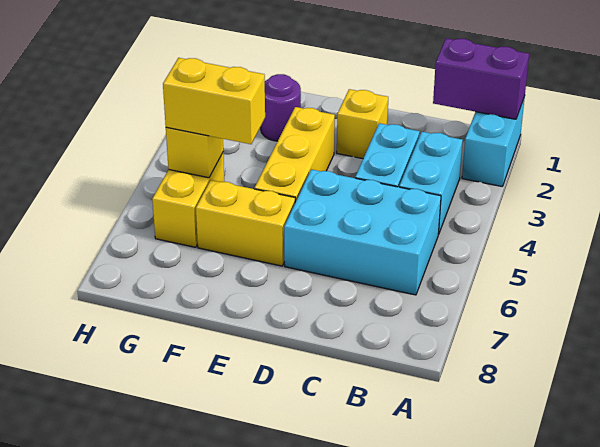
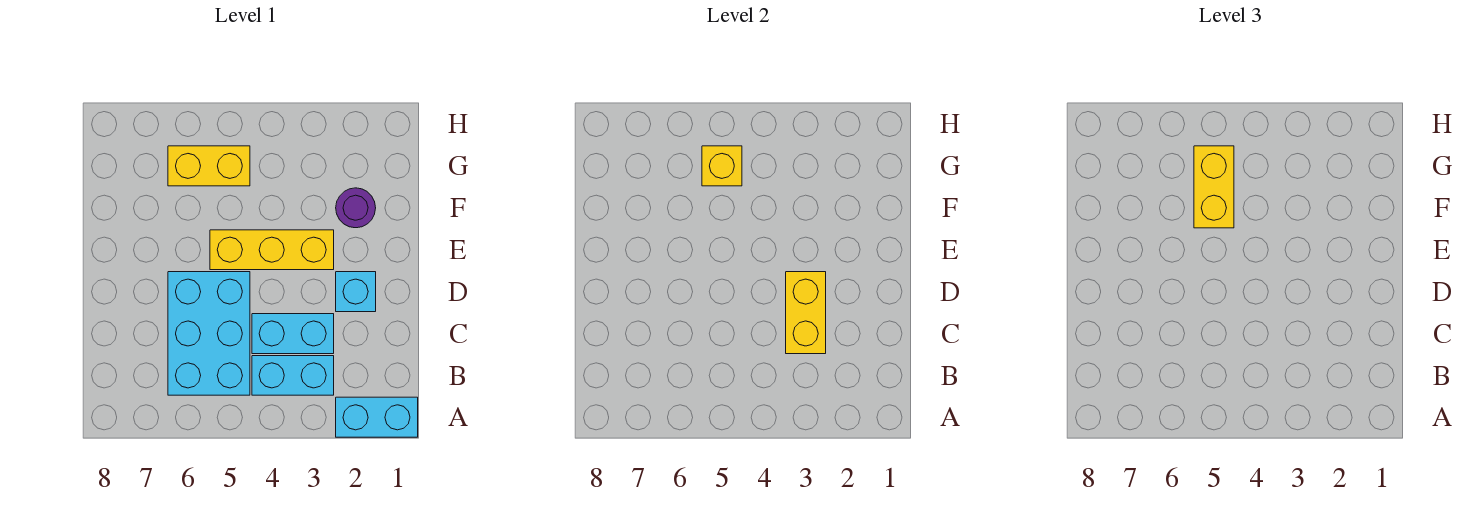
purple brick A1:B1 level 2 -> none
yellow brick D2 level 1 -> cyan brick D2 level 1
yellow brick E6:F6 level 1 -> yellow brick C3:D3 level 2

